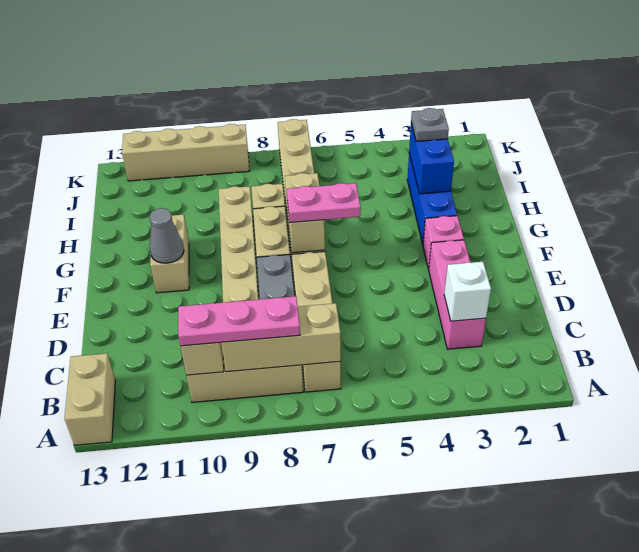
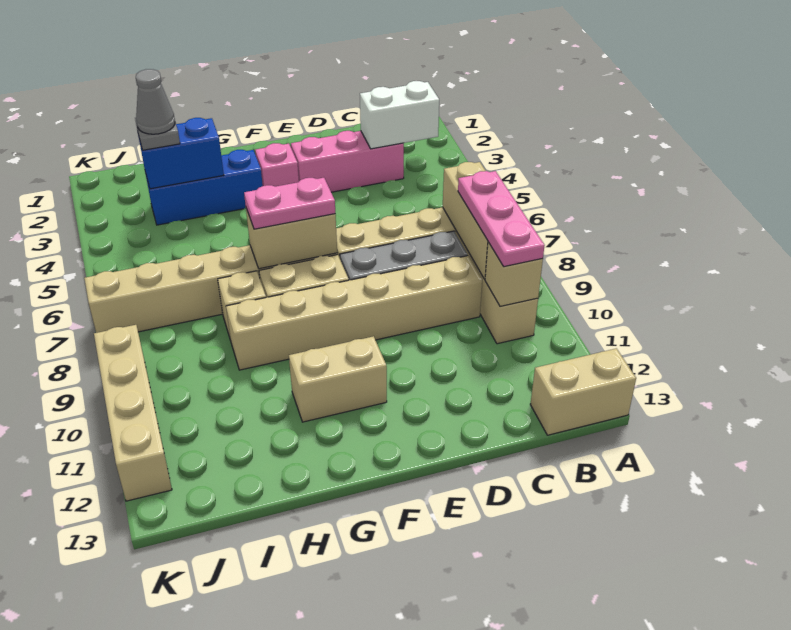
white brick C3 level 2 -> white brick B3:C3 level 2
pink plate F6:F7 level 3 -> pink plate F7:G7 level 3
grey cone F11 level 2 -> grey cone I3 level 4

